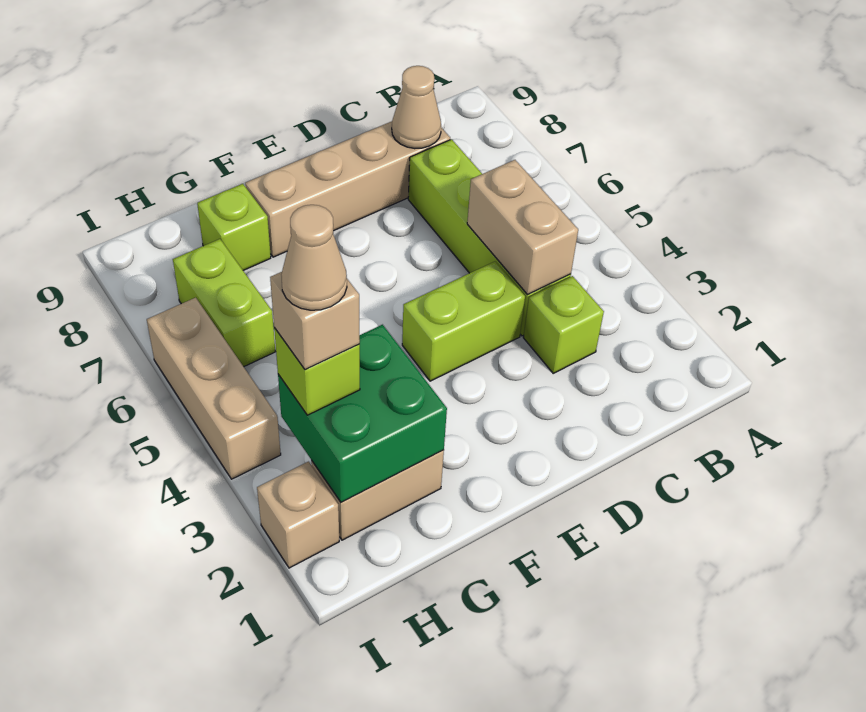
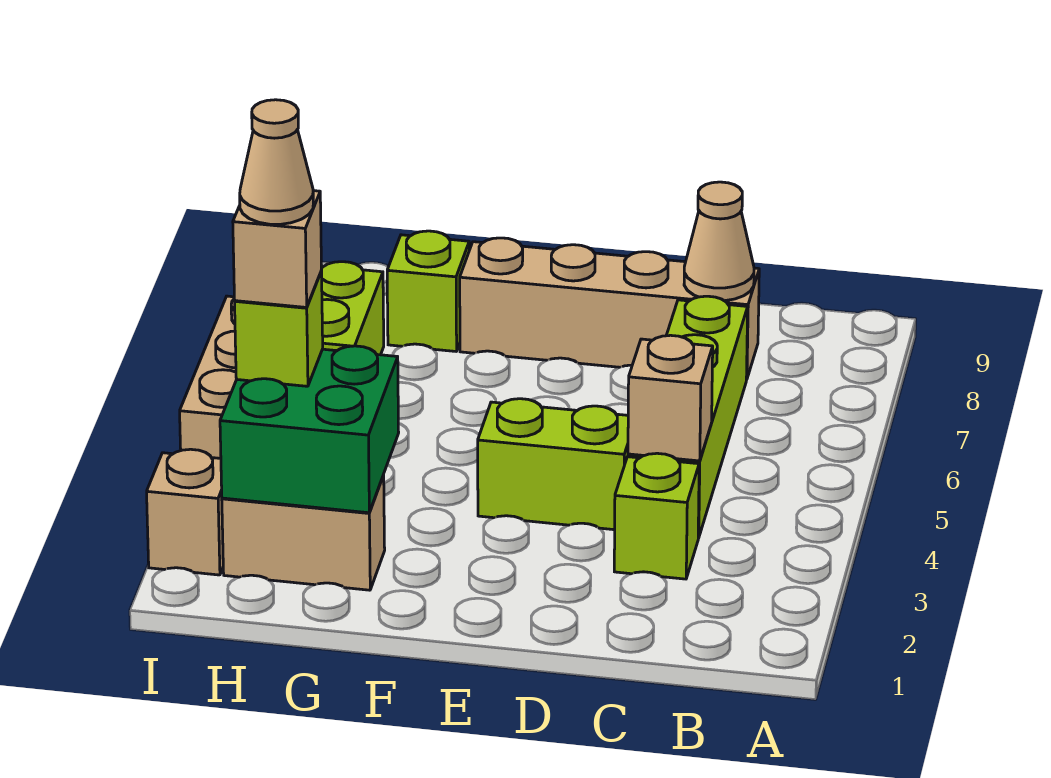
tan brick C4:C5 level 2 -> tan brick C4 level 2

